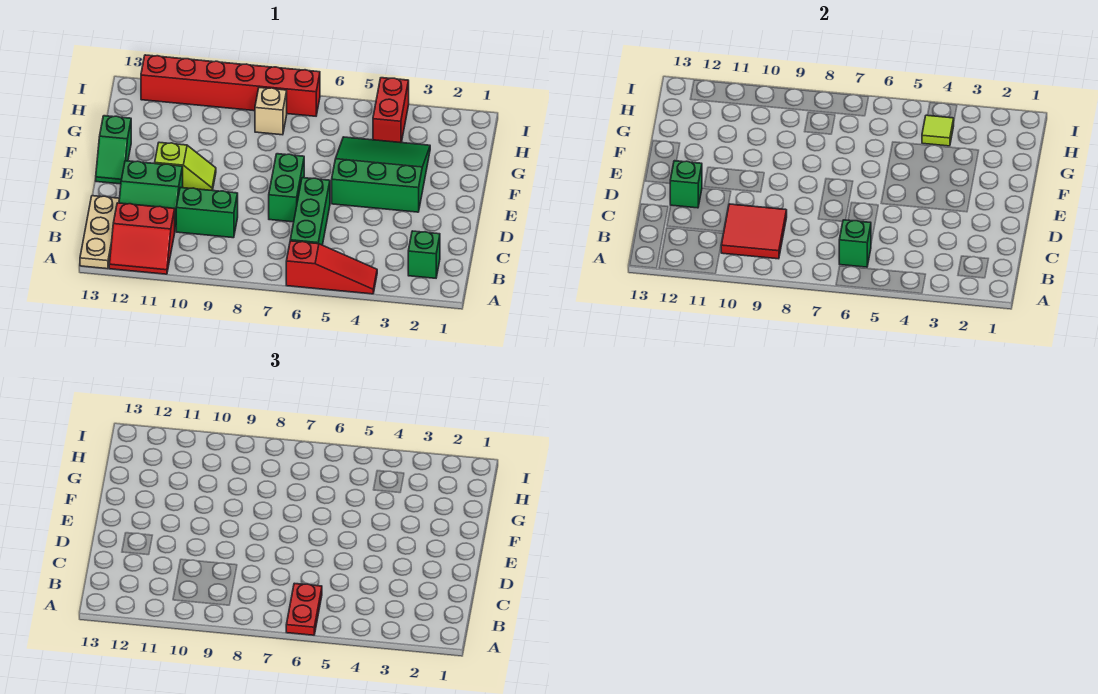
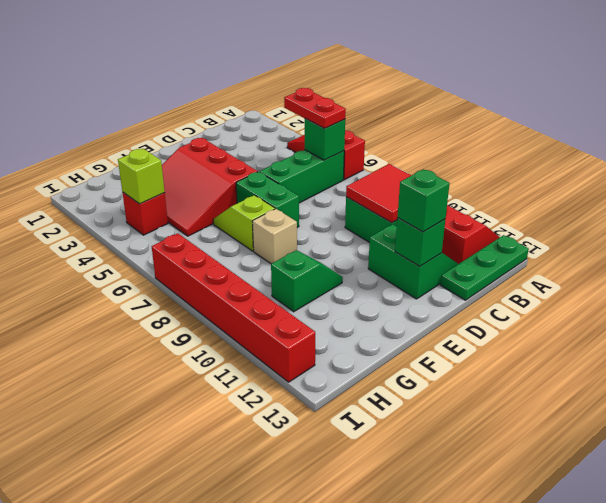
red plate A6:B6 level 3 -> red plate B5:B6 level 3
tan plate A13:C13 level 1 -> green plate A13:C13 level 1
green brick B2 level 1 -> green brick D12 level 3
green brick D7:E7 level 1 -> green brick E6:E7 level 1
green slope E3:G5 level 1 top E -> red slope E3:G5 level 1 top E
lime slope E10:E11 level 1 top 11 -> lime slope F6:F7 level 1 top 7
green slope E13:F13 level 1 top F -> green slope F10:G10 level 1 top G
red brick H4:I4 level 1 -> red brick H4 level 1
lime tile H4 level 2 -> lime brick H4 level 2
tan brick H8 level 1 -> tan brick F8 level 1

